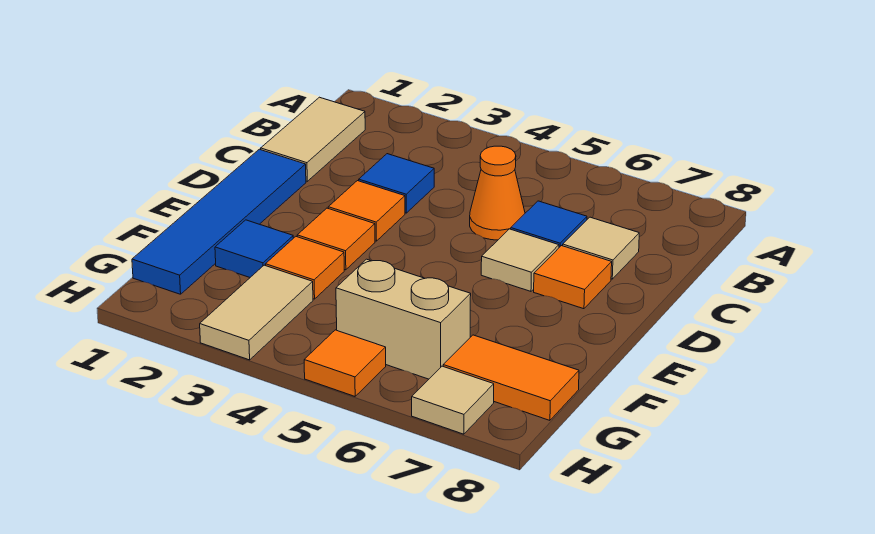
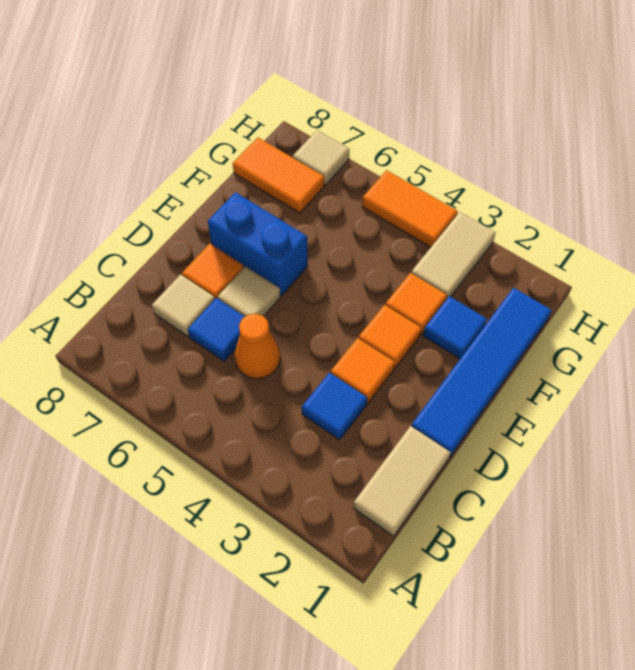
none -> blue brick E6:E7 level 1
tan brick G5:G6 level 1 -> none
orange tile H5 level 1 -> orange tile H4:H5 level 1

